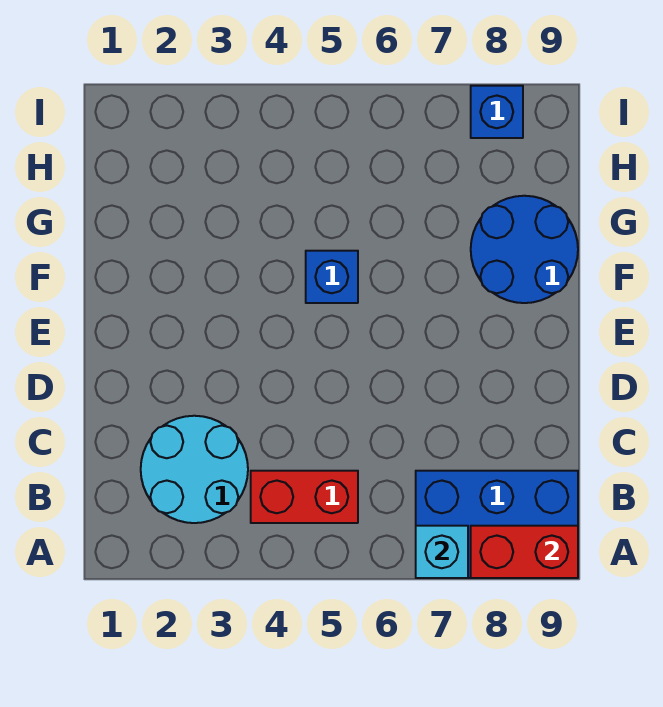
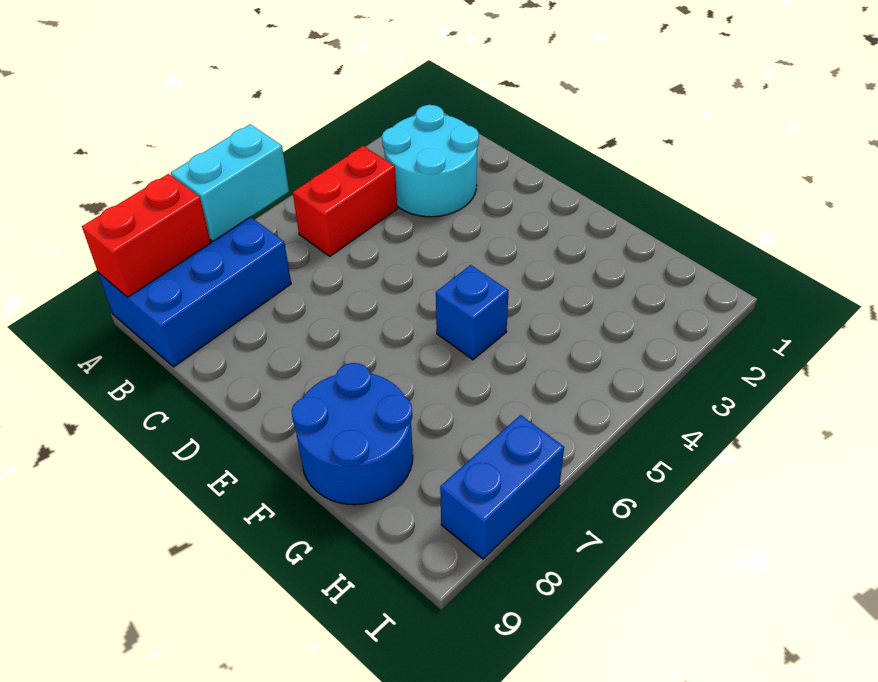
cyan brick A7 level 2 -> cyan brick A6:A7 level 2
blue brick I8 level 1 -> blue brick I7:I8 level 1

